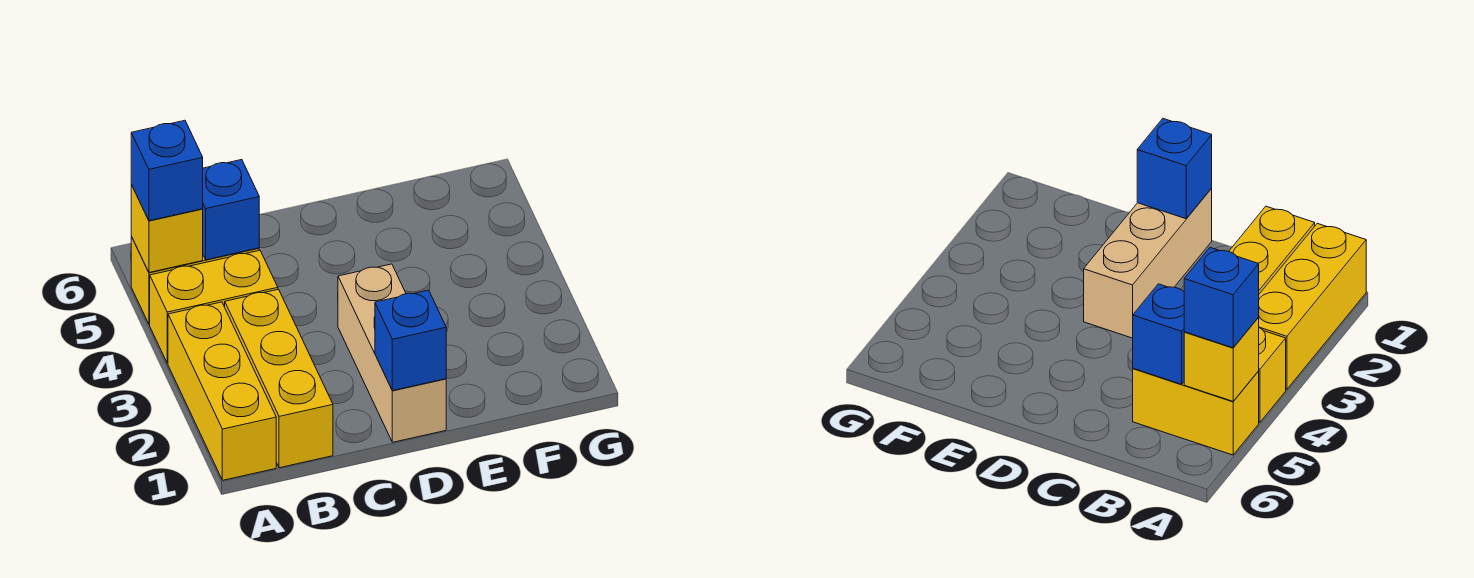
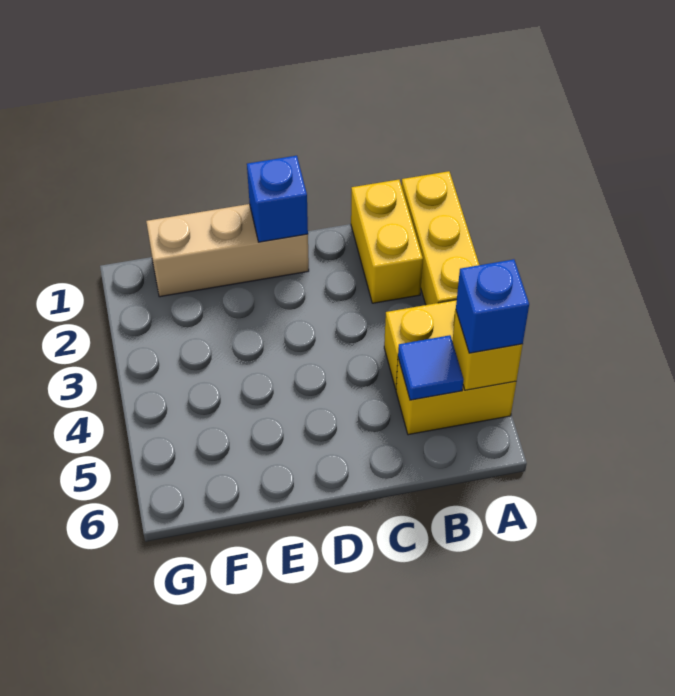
yellow brick B1:B3 level 1 -> yellow brick B1:B2 level 1
blue brick B5 level 2 -> blue tile B5 level 2
tan brick D1:D3 level 1 -> tan brick D1:F1 level 1

